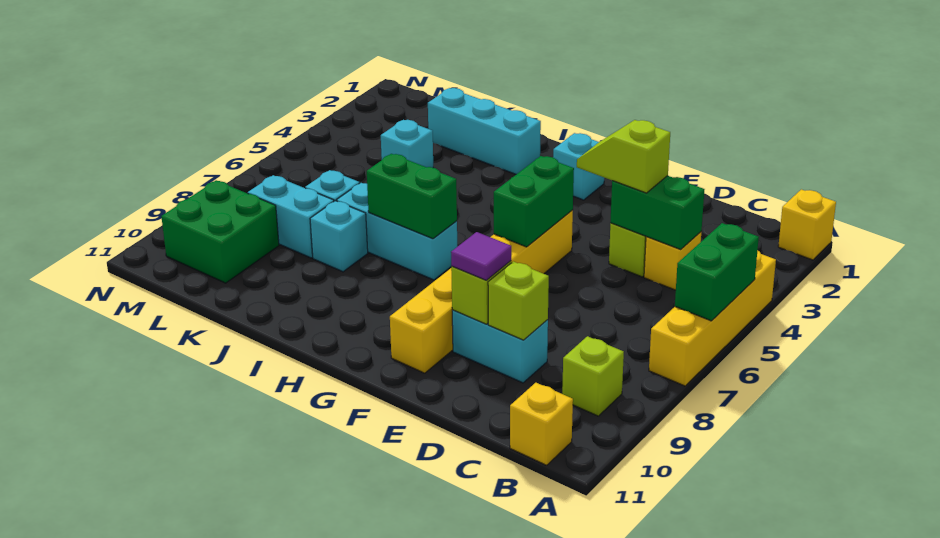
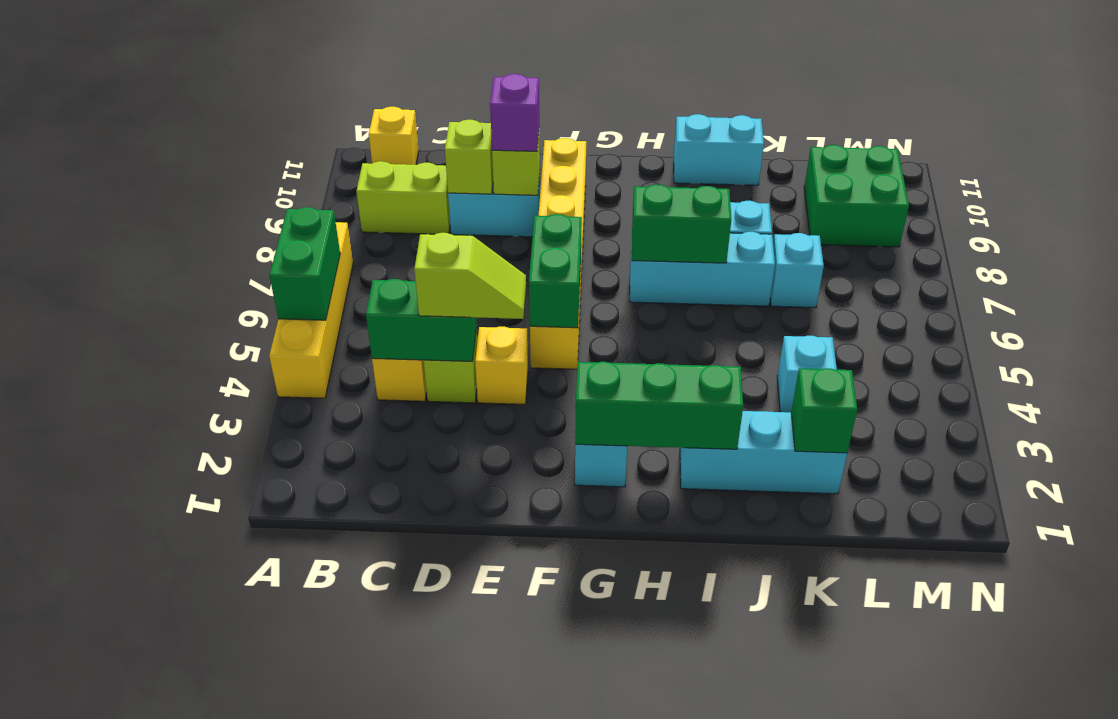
yellow brick A1 level 1 -> yellow brick E4 level 1
lime brick B9 level 1 -> lime brick B9:C9 level 1
purple tile E9 level 3 -> purple brick E9 level 3
none -> green brick G2:I2 level 2
none -> green brick K2 level 2
cyan brick K8:L8 level 1 -> cyan brick I11:J11 level 1

